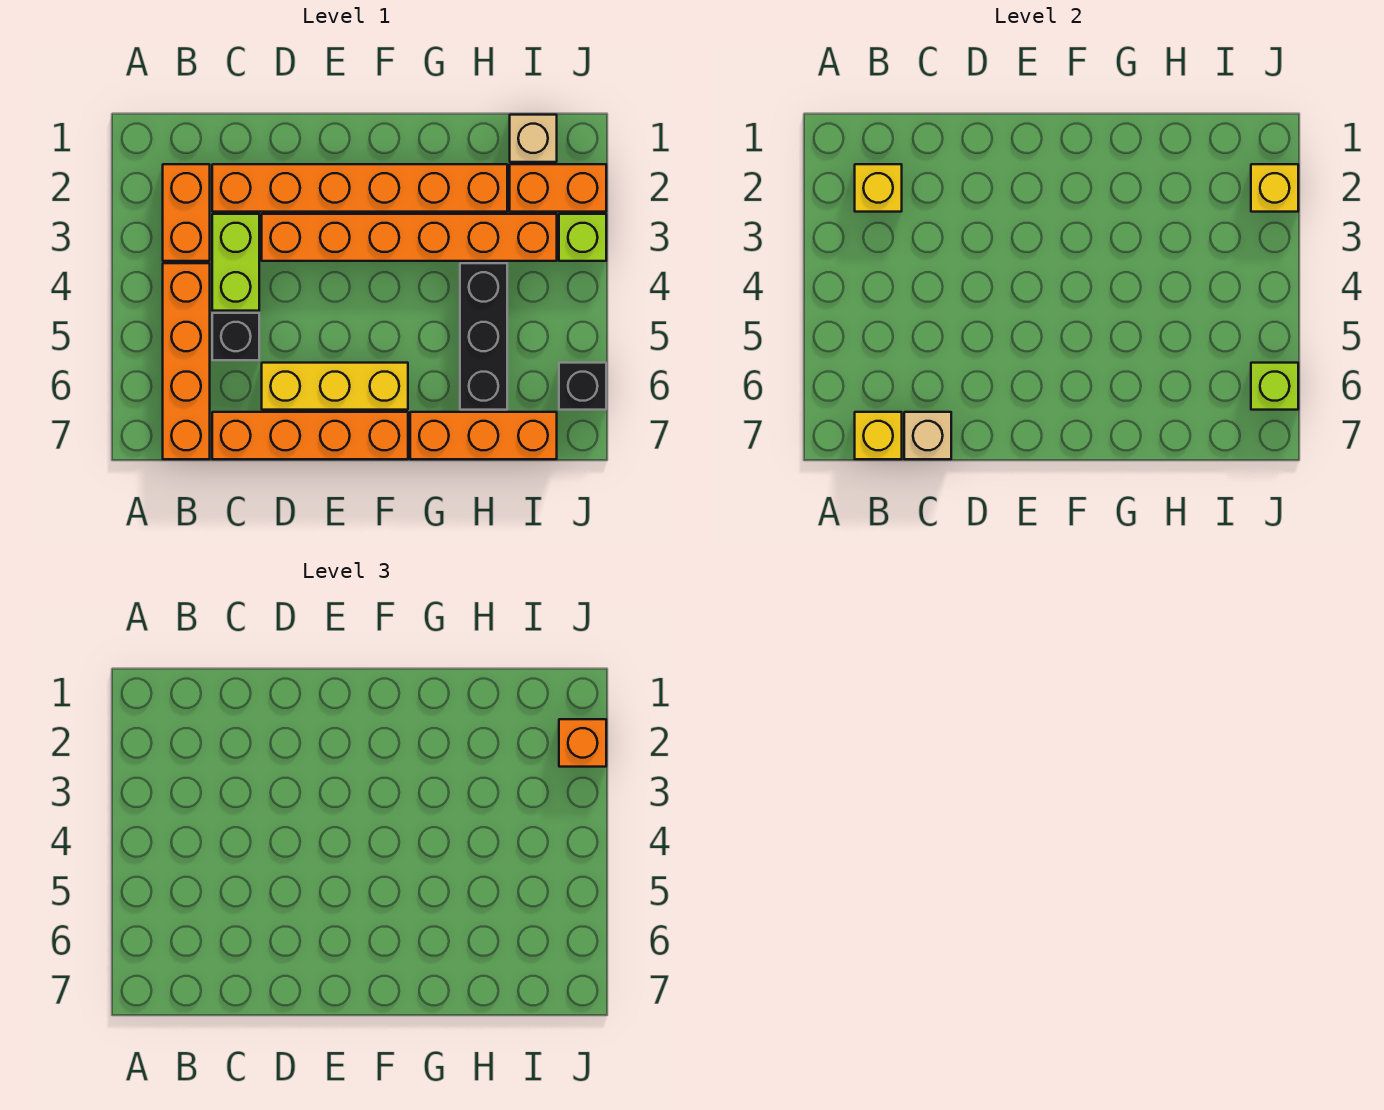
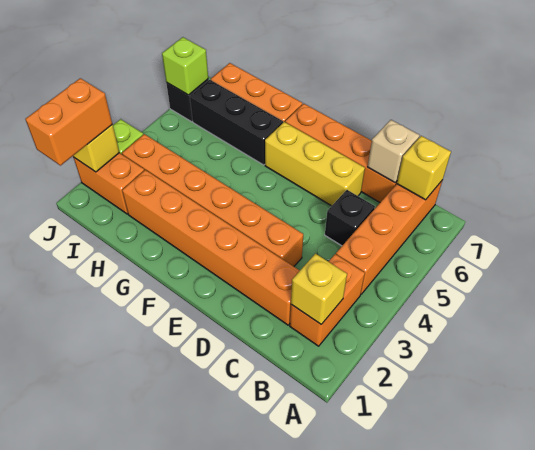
lime brick C3:C4 level 1 -> none
black brick H4:H6 level 1 -> black brick G6:I6 level 1
tan brick I1 level 1 -> none
orange brick J2 level 3 -> orange brick J1:J2 level 3

